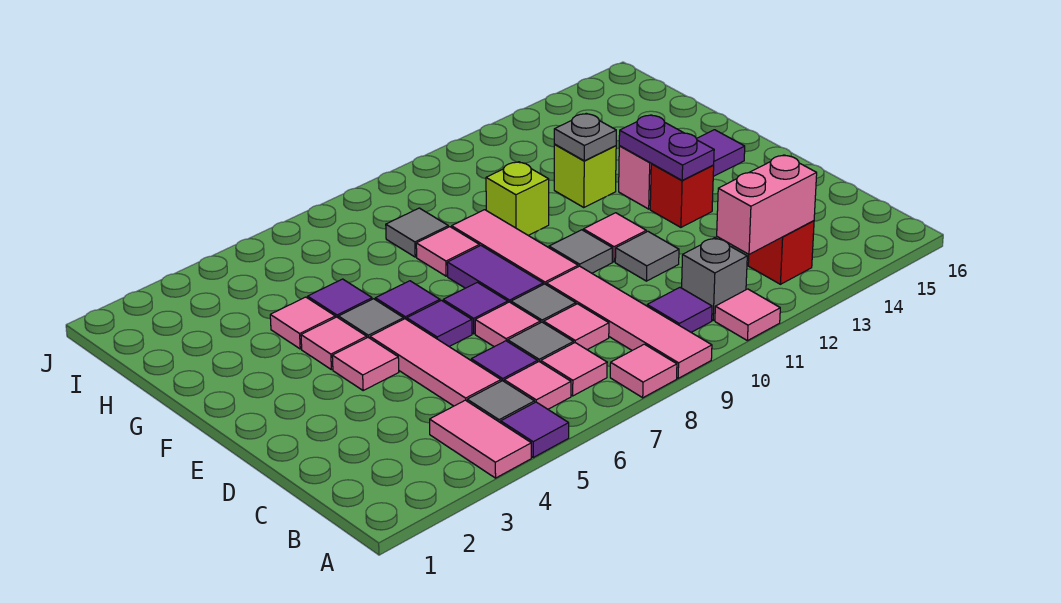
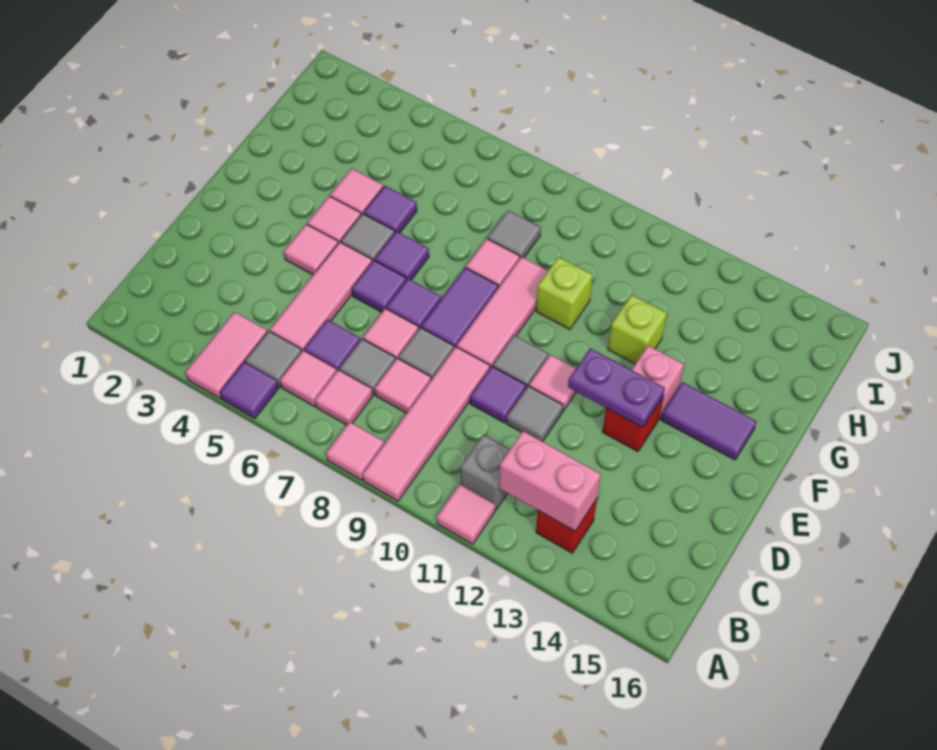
purple tile B10 level 1 -> purple tile D10 level 1
purple plate E13:F13 level 2 -> purple plate E12:E13 level 2
grey plate G12 level 2 -> none

